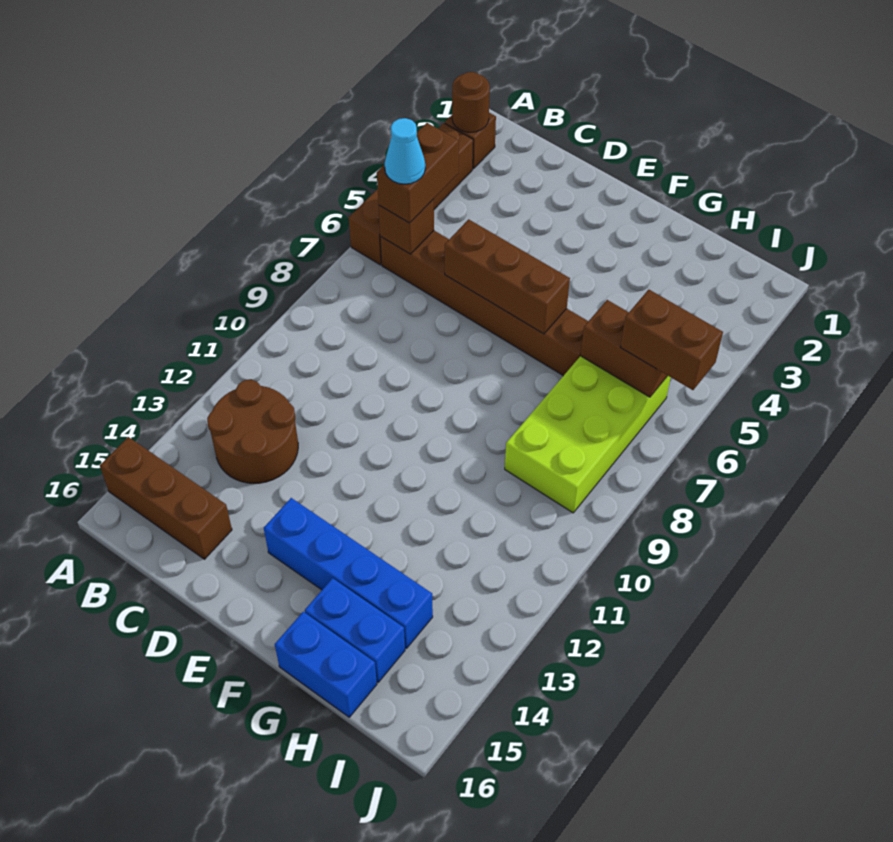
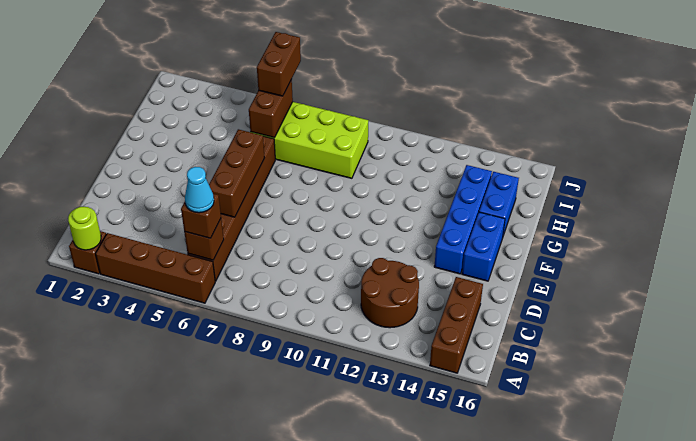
brown round brick A2 level 2 -> lime round brick A2 level 2
brown brick B5:B6 level 3 -> brown brick B6 level 3
blue brick G16:H16 level 1 -> blue brick E15:F15 level 1

